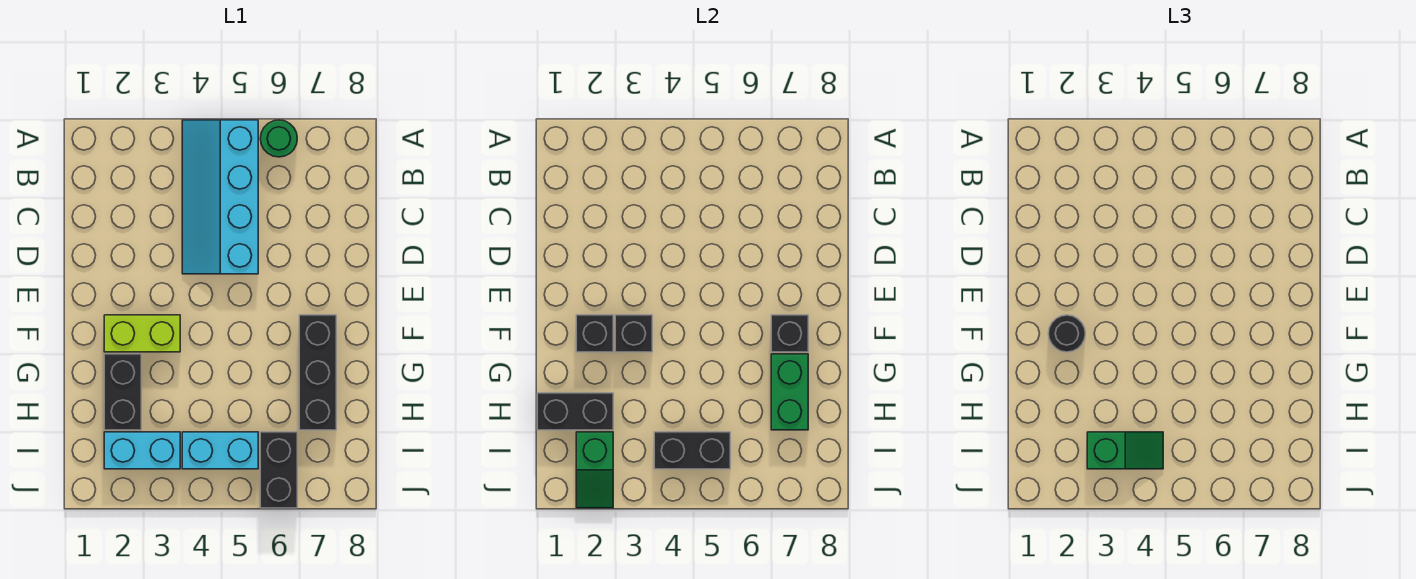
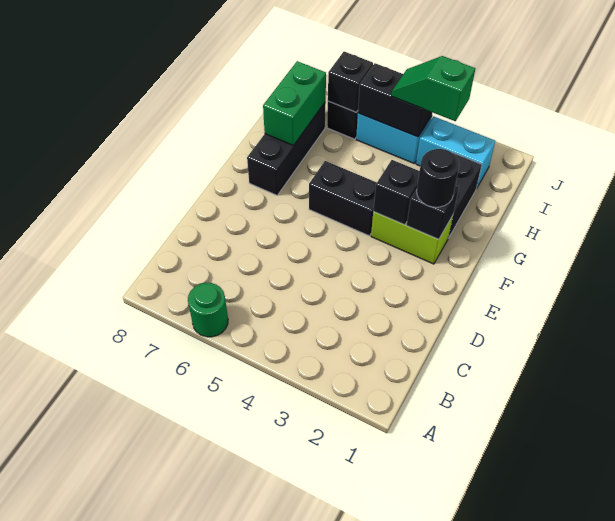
cyan slope A4:D5 level 1 top 5 -> none
black brick F7 level 2 -> black brick I6 level 2
black brick H1:H2 level 2 -> black brick F4:F5 level 1
green slope I2:J2 level 2 top I -> none

